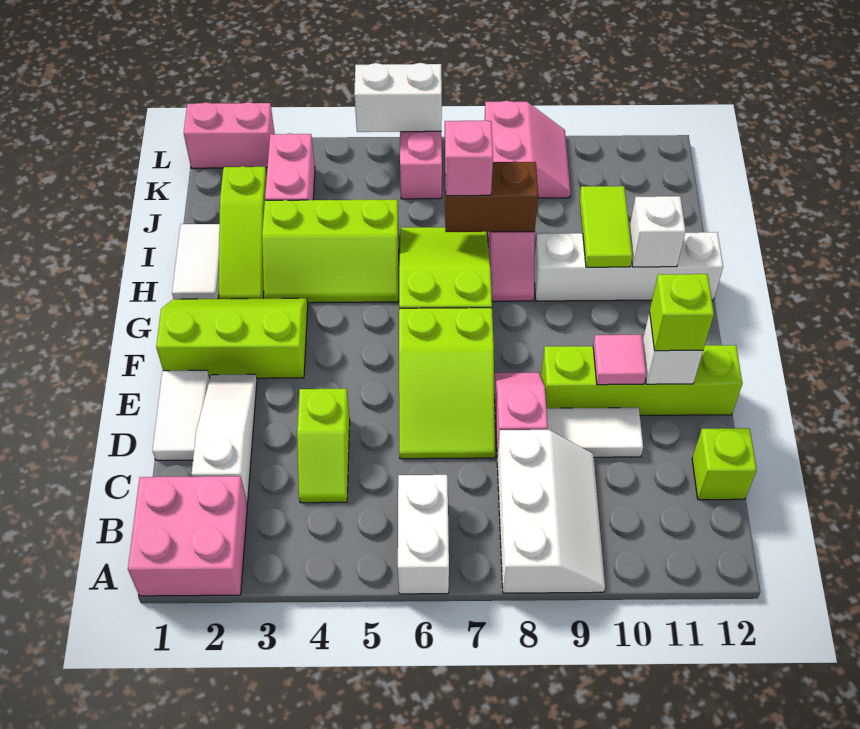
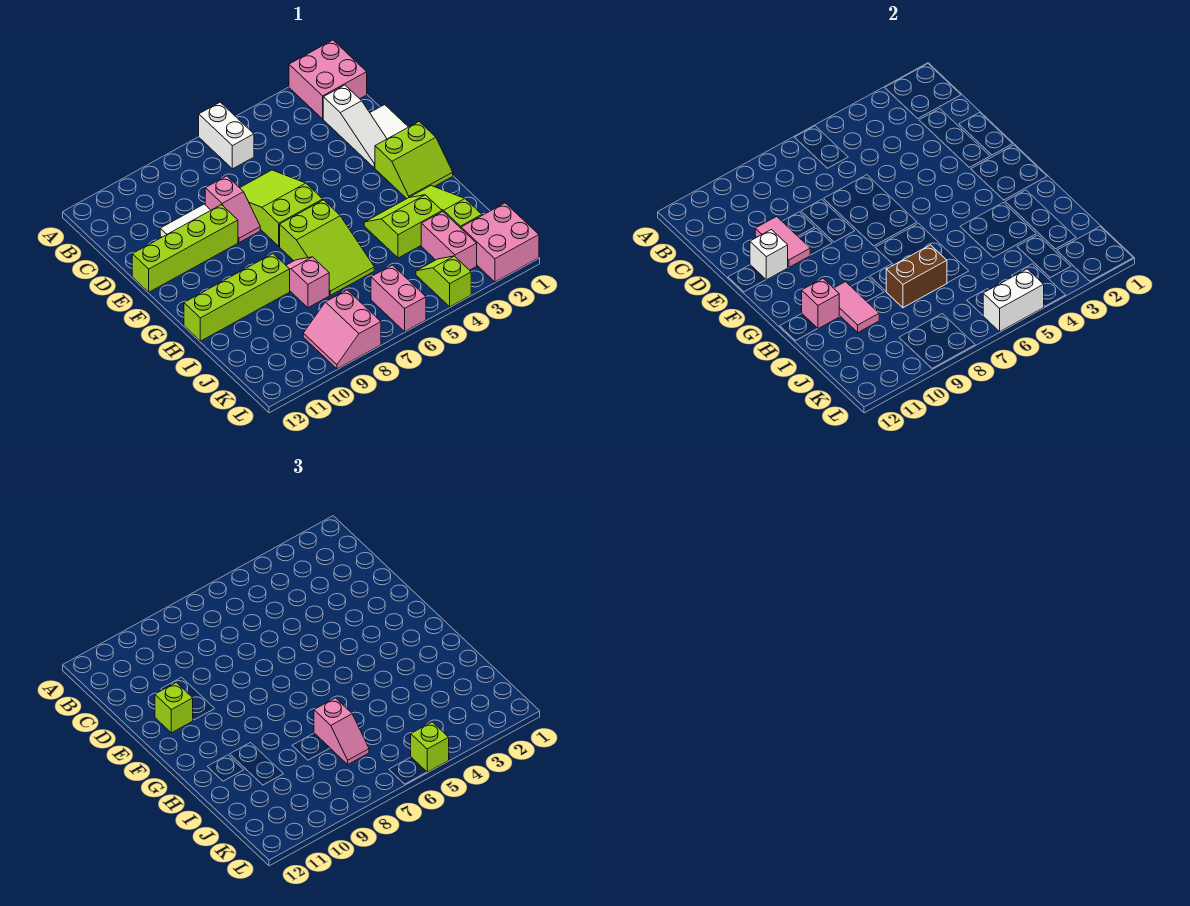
white slope A8:C9 level 1 top 8 -> none
lime slope C4:D4 level 1 top D -> lime slope K4:L4 level 1 top L
lime brick C12 level 1 -> lime brick L5 level 3
pink tile E10 level 2 -> pink tile D10:E10 level 2
lime slope F1:G3 level 1 top F -> lime slope F1:G2 level 1 top F
white tile H1:I1 level 1 -> none
lime slope H3:I5 level 1 top I -> lime slope H3:I4 level 1 top I
white brick H9:H12 level 1 -> lime brick H9:H12 level 1
lime tile H10:I10 level 2 -> pink tile H10:I10 level 2
white brick H11 level 2 -> pink brick H11 level 2
pink brick L1:L2 level 1 -> pink brick K1:L2 level 1

